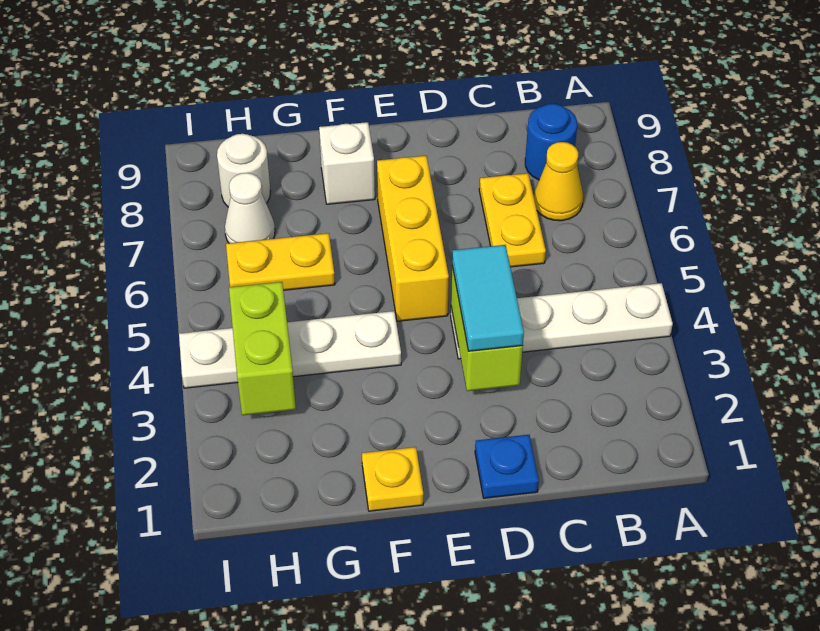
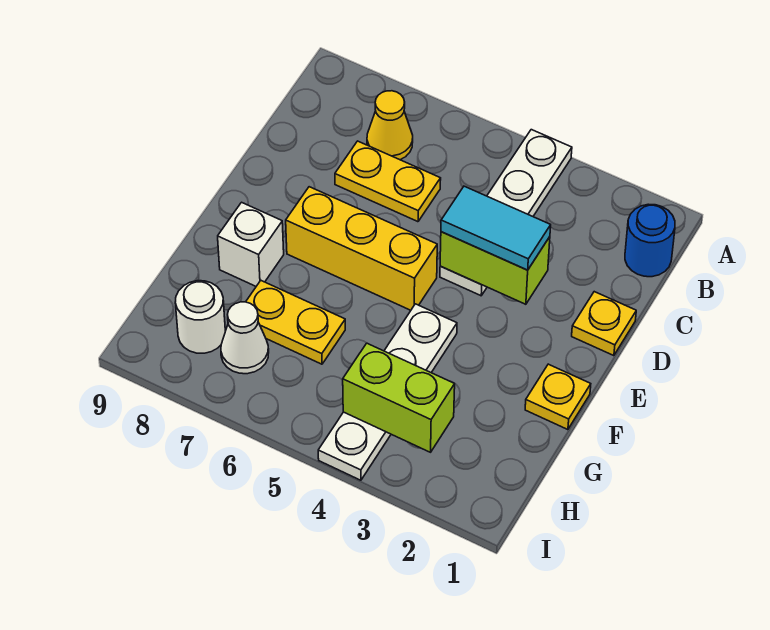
blue round brick B8 level 1 -> blue round brick B1 level 1
blue plate D1 level 1 -> yellow plate D1 level 1
yellow plate G6:H6 level 1 -> yellow plate G6:G7 level 1

